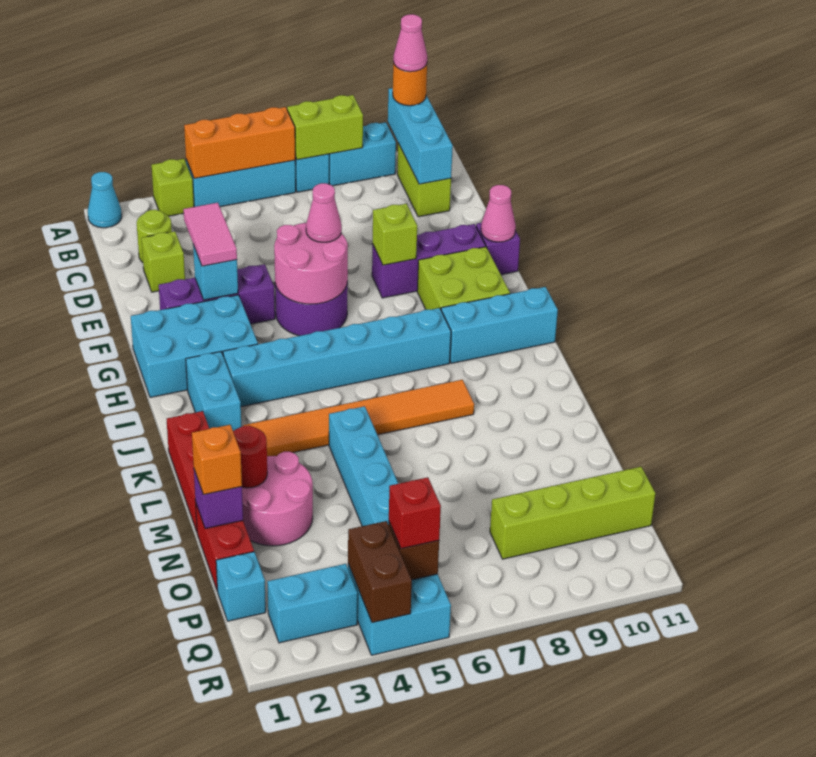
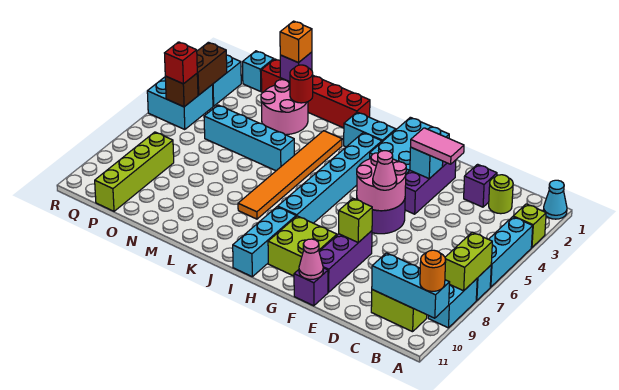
orange brick A4:A6 level 2 -> none
pink cone A10 level 4 -> none
lime brick D2 level 1 -> purple brick D2 level 1
brown brick Q4:R4 level 2 -> brown brick Q3:Q4 level 2

